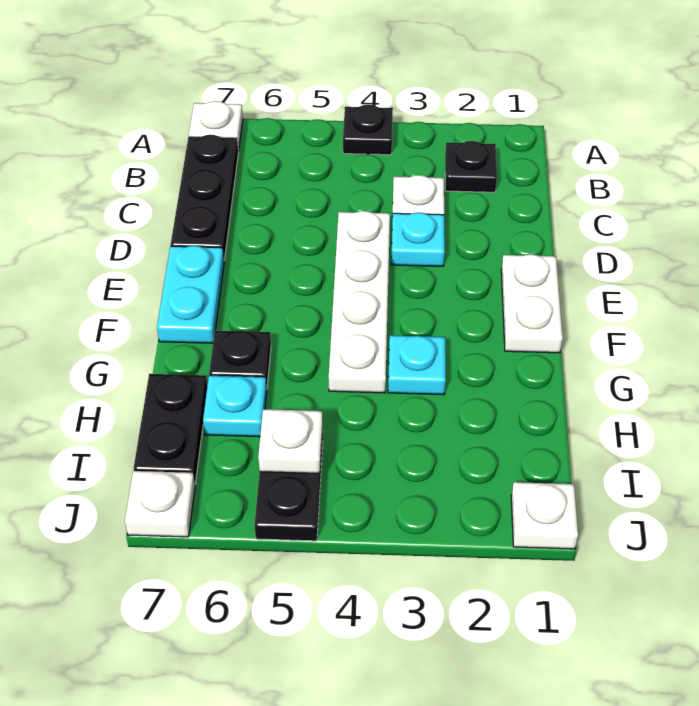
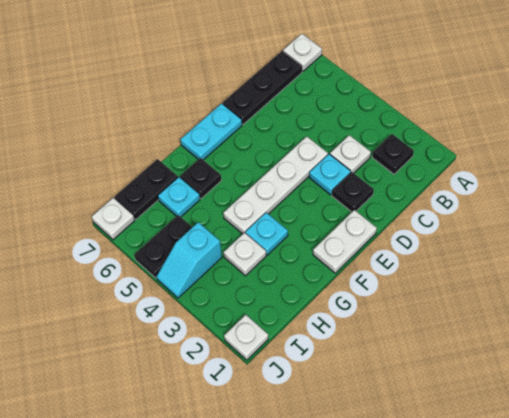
black plate A4 level 1 -> black plate D2 level 1
none -> cyan slope I4:J4 level 1 top I
white plate I5 level 2 -> white plate H3 level 1

